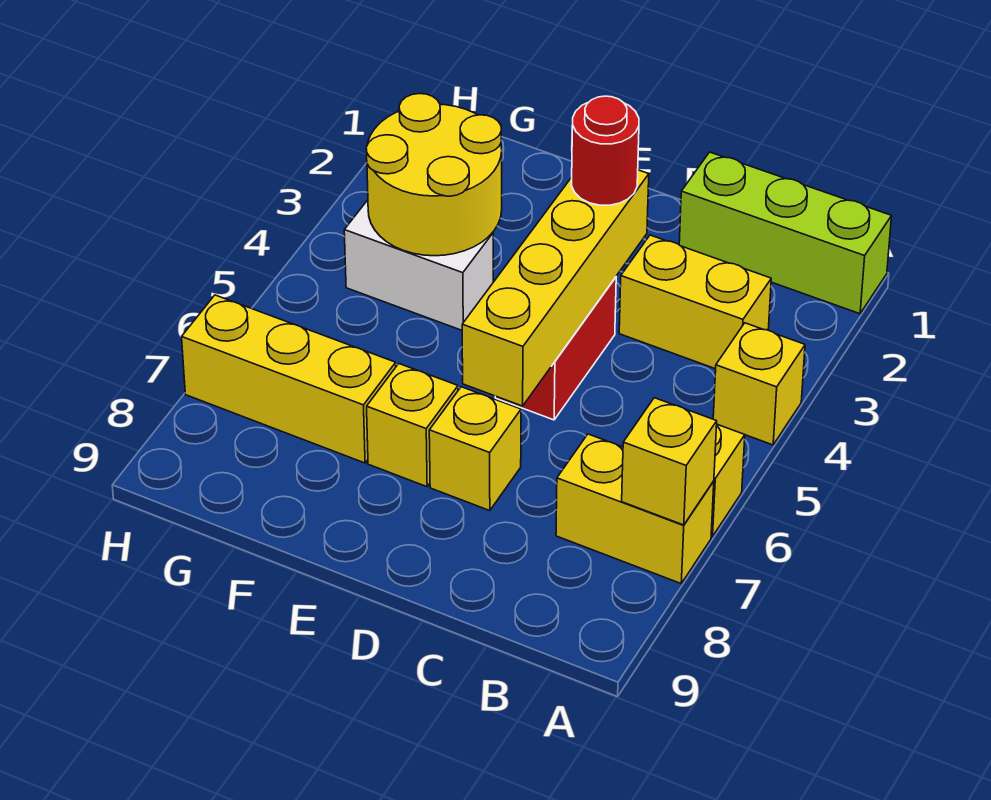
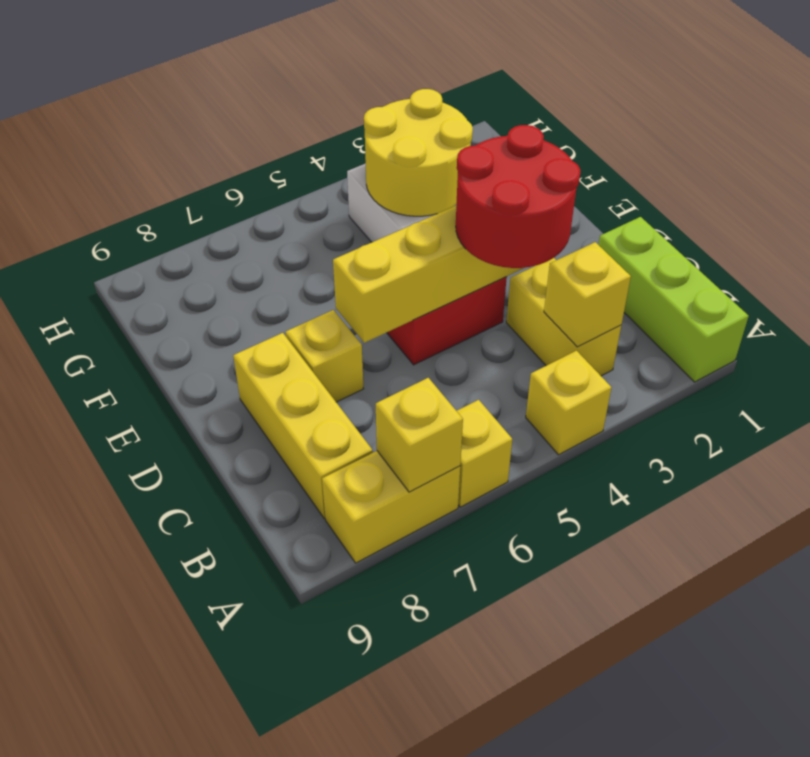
yellow brick A7:B7 level 1 -> yellow brick A7:A8 level 1
red round brick D3 level 3 -> red round brick C3:D4 level 3
yellow brick E7 level 1 -> yellow brick B3 level 2
yellow brick F7:H7 level 1 -> yellow brick B8:D8 level 1

